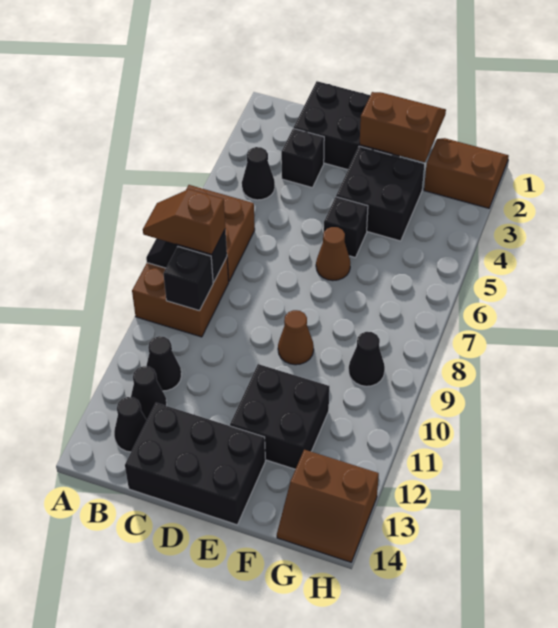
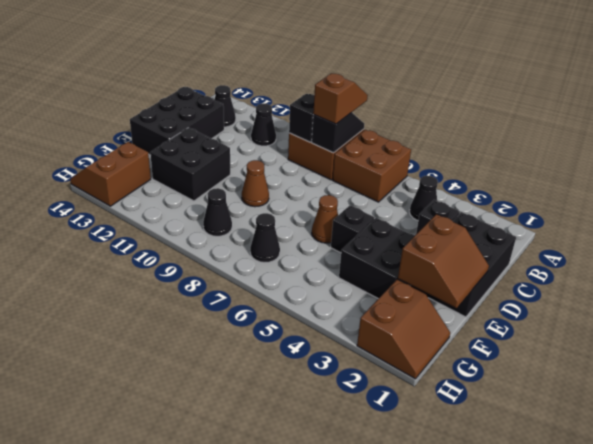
black cone B12 level 1 -> black cone G7 level 1

